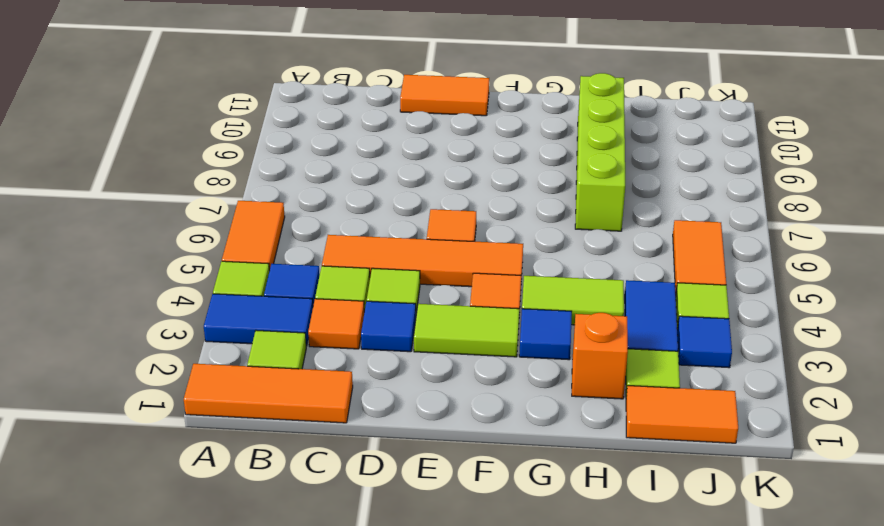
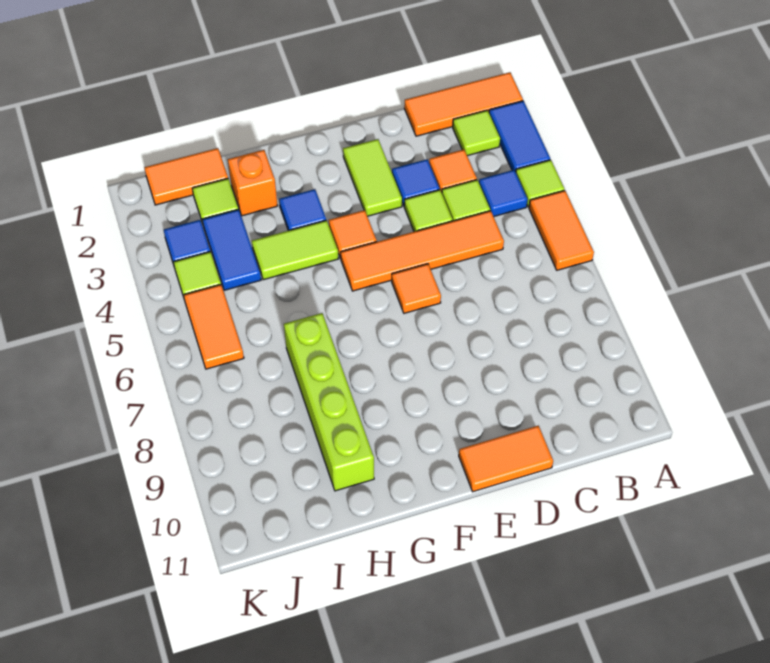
blue tile A3:B3 level 1 -> blue tile A2:A3 level 1
lime tile E3:F3 level 1 -> lime tile E2:E3 level 1

